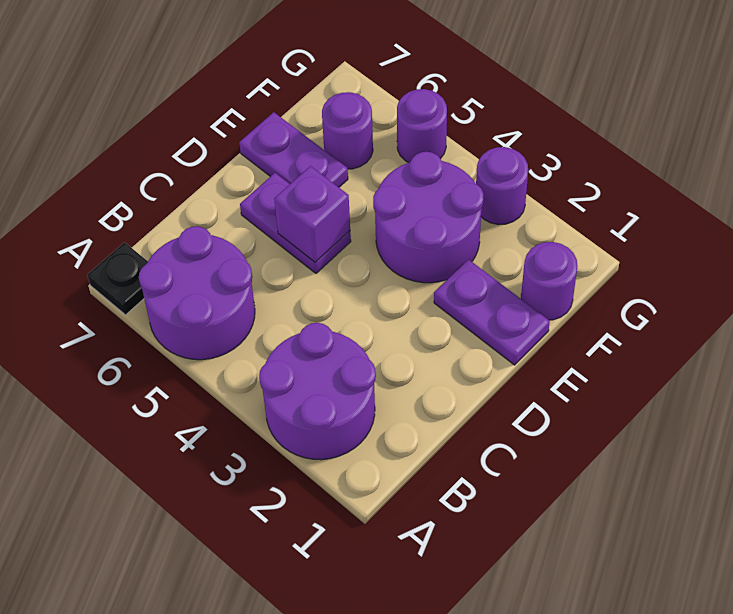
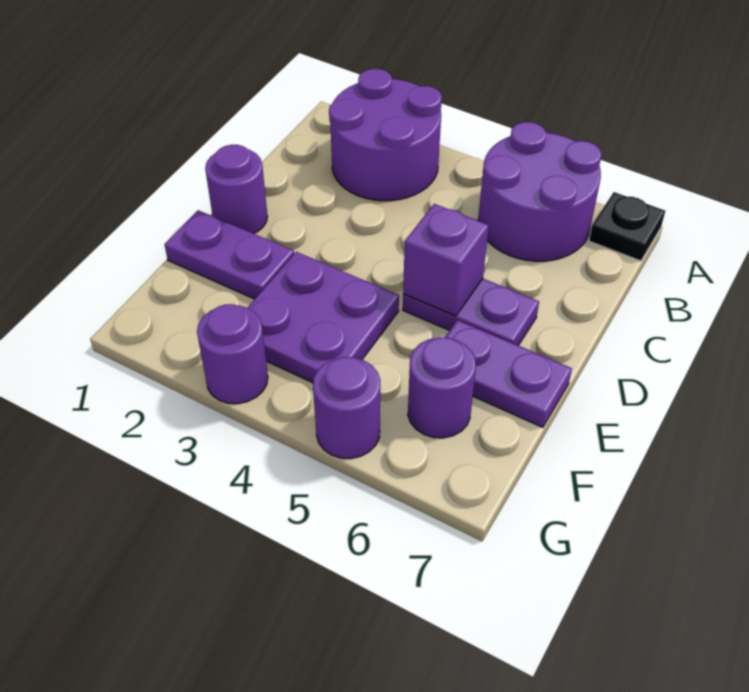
purple round brick E3:F4 level 1 -> purple plate E3:F4 level 1
purple round brick F1 level 1 -> purple round brick D1 level 1

